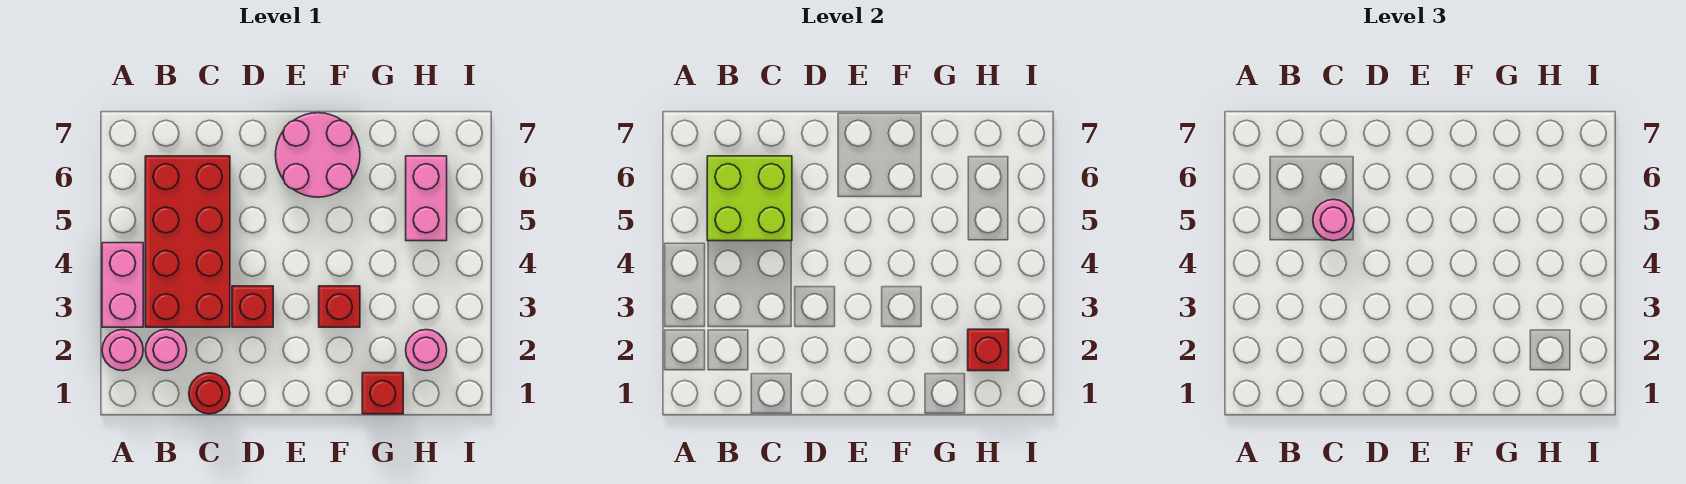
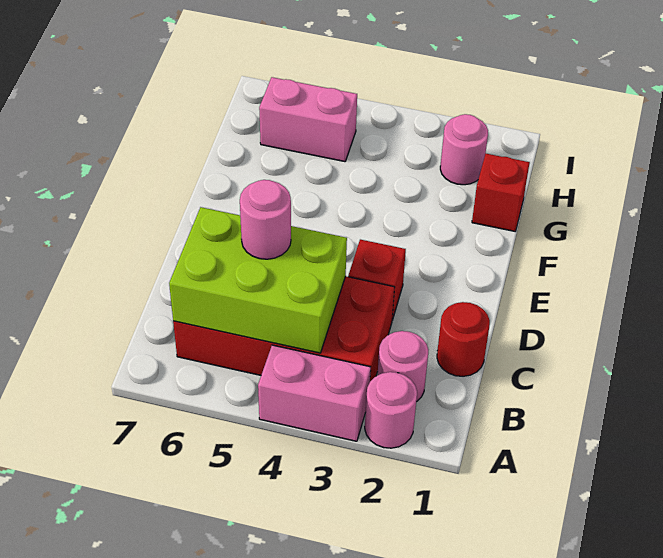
lime brick B5:C6 level 2 -> lime brick B4:C6 level 2
pink round brick E6:F7 level 1 -> none
red brick F3 level 1 -> none
red brick H2 level 2 -> none

